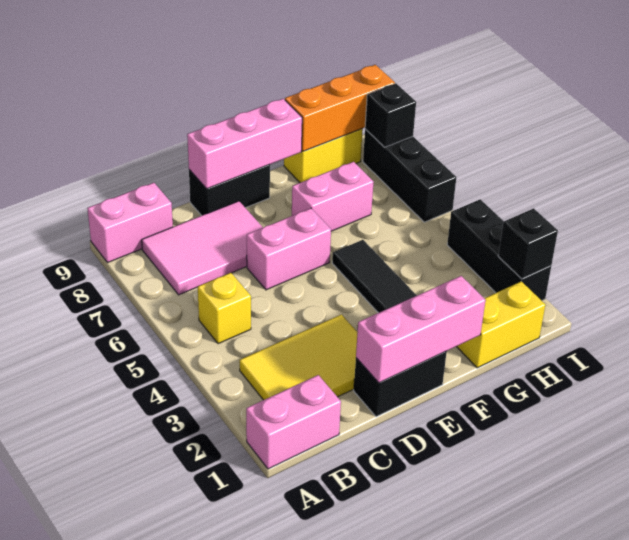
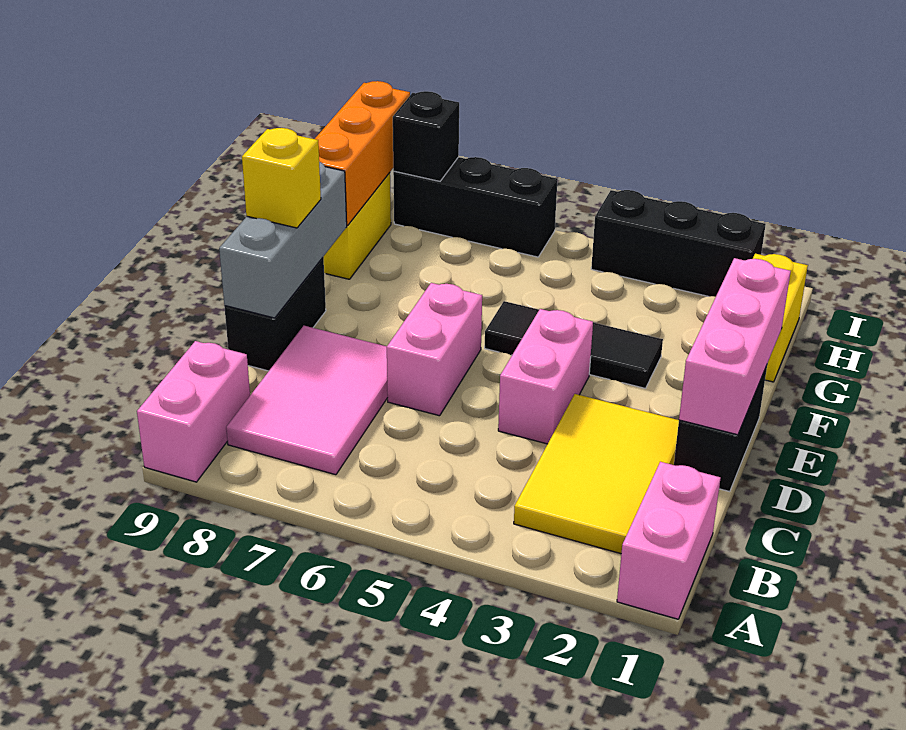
yellow brick B5 level 1 -> yellow brick E9 level 3
pink brick D9:F9 level 2 -> grey brick D9:F9 level 2
pink brick F7:G7 level 1 -> pink brick D4:E4 level 1
black brick I2 level 2 -> none

